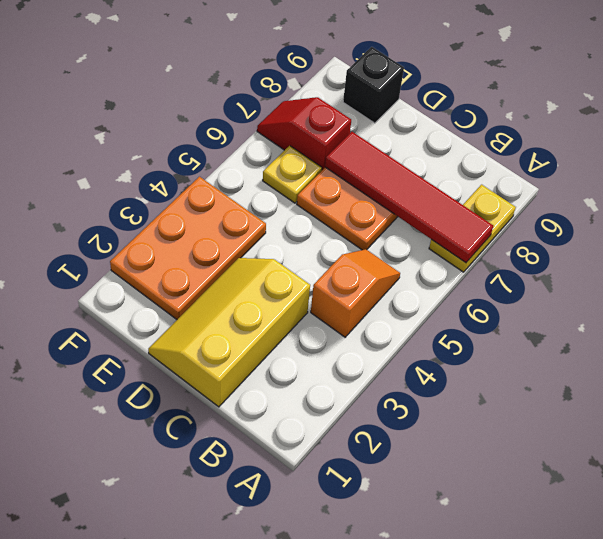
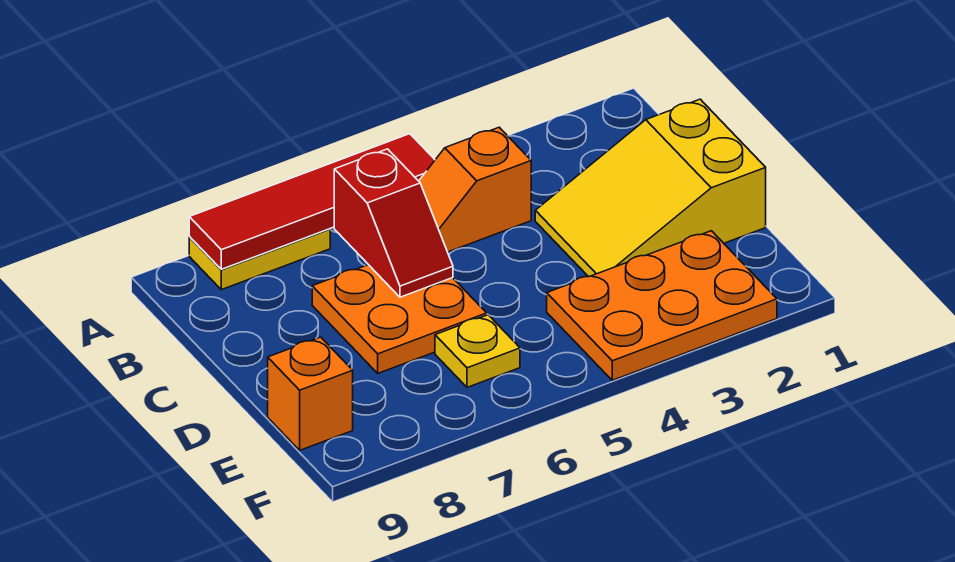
red tile A7:D7 level 2 -> red tile A5:A8 level 2
yellow slope C1:D3 level 1 top C -> yellow slope C1:D3 level 1 top 1
red slope E7:F7 level 1 top E -> red slope B6:C6 level 2 top B
black brick E9 level 1 -> orange brick E9 level 1

